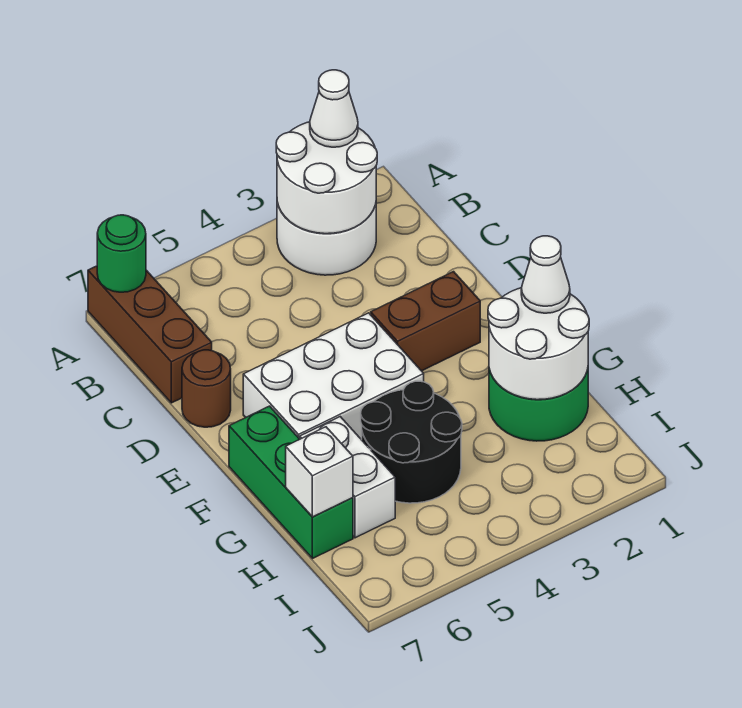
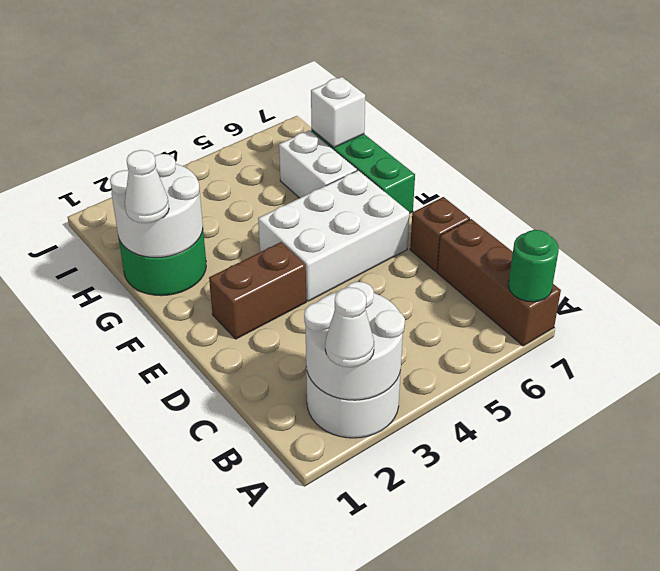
brown round brick D7 level 1 -> brown brick D7 level 1
black round brick G4:H5 level 1 -> none

